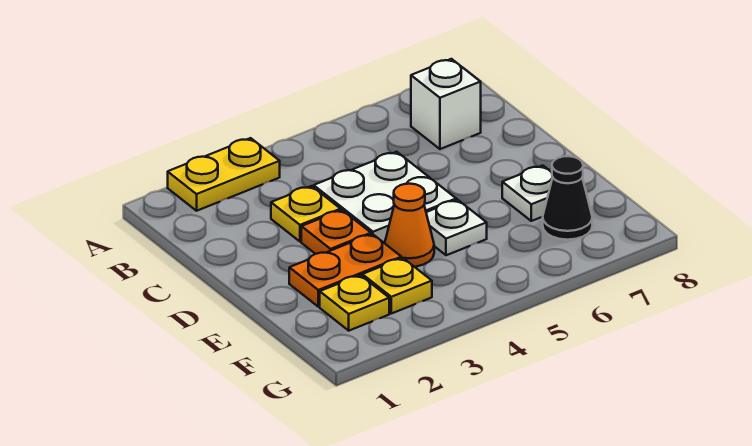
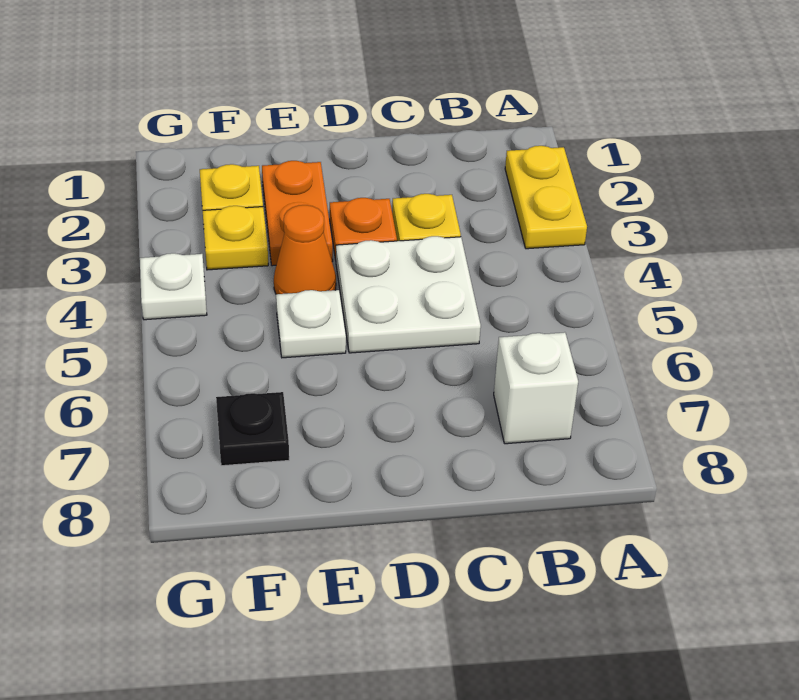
white plate E7 level 1 -> white plate G4 level 1
black cone F7 level 1 -> black plate F7 level 1

